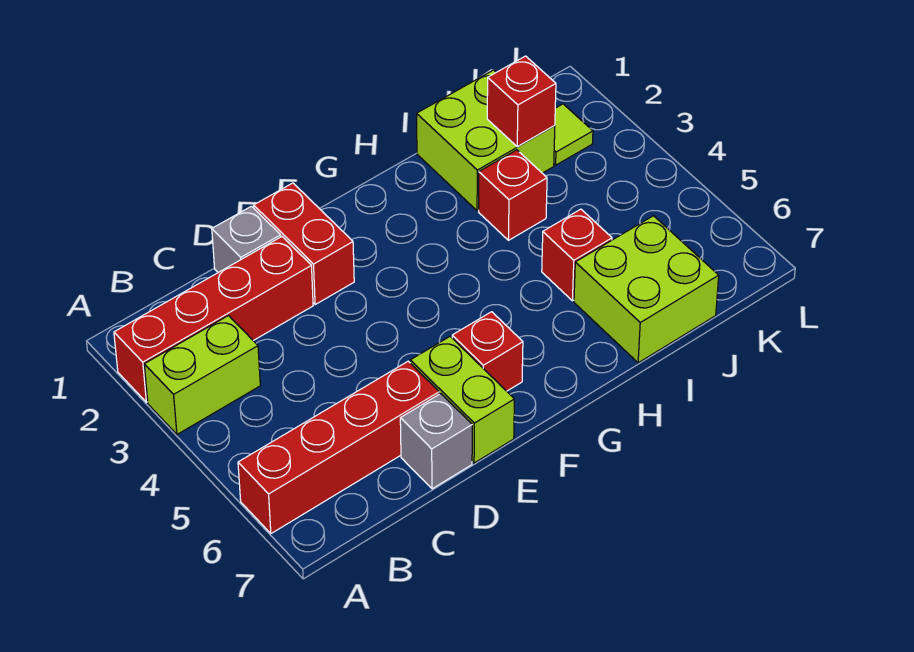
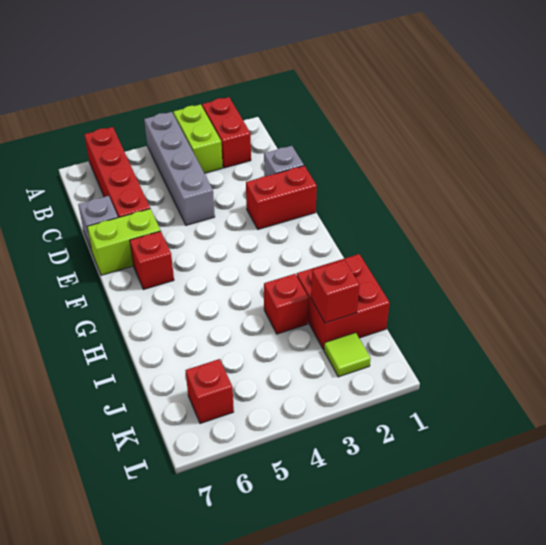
red brick A2:D2 level 1 -> red brick A2:B2 level 1
none -> grey brick A4:D4 level 1
lime brick I1:J2 level 1 -> red brick I1:J2 level 1
red brick I5 level 1 -> red brick K6 level 1
lime brick I6:J7 level 1 -> none

